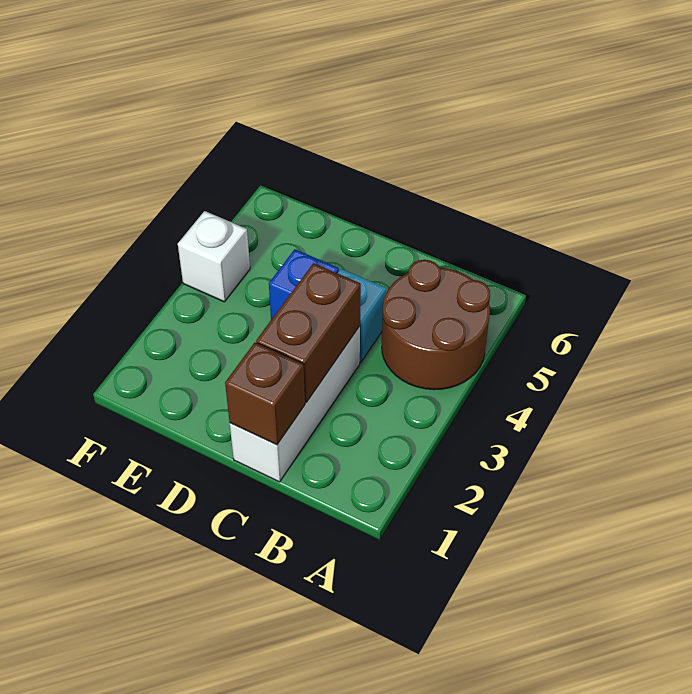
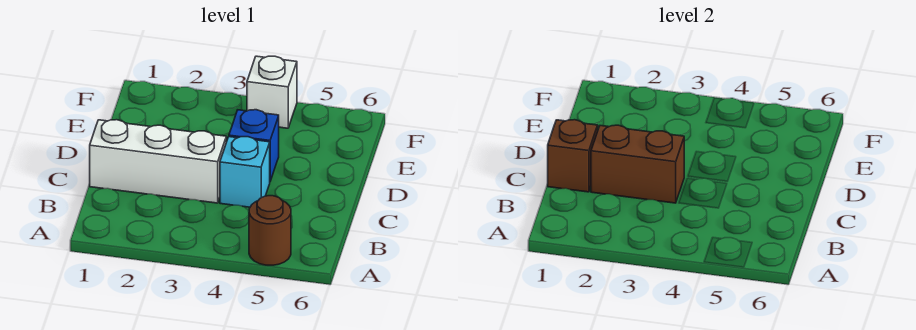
brown round brick A4:B5 level 1 -> brown round brick A5 level 1

